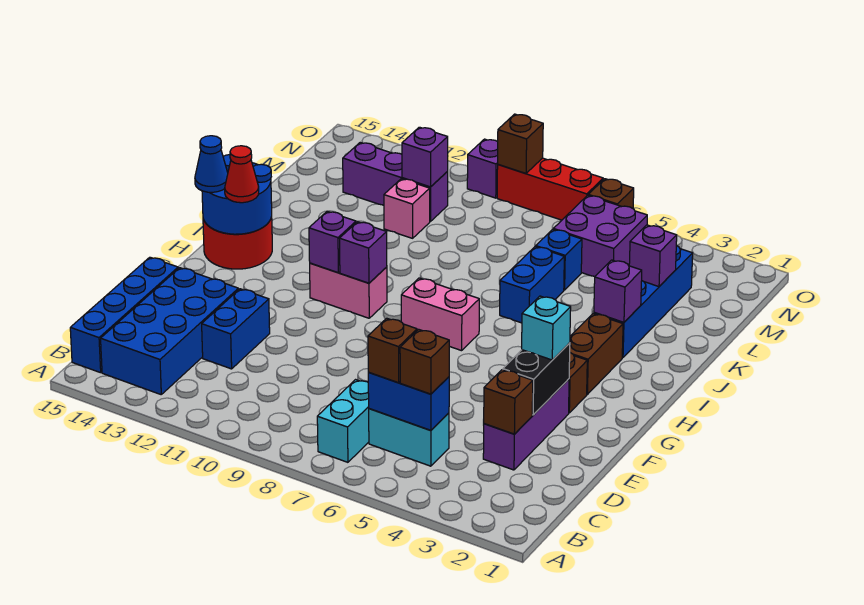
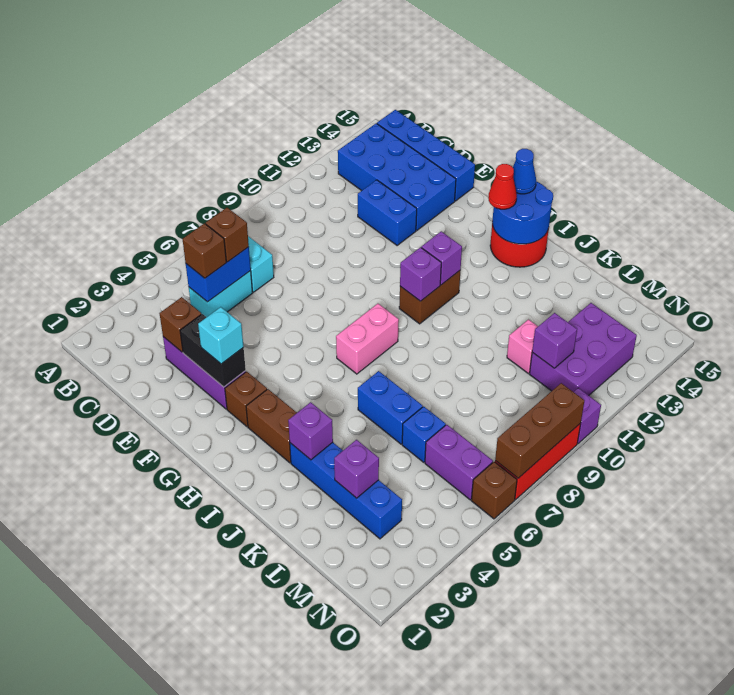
pink brick H10:H11 level 1 -> brown brick H10:H11 level 1
purple brick M5:N6 level 1 -> purple brick M6:N6 level 1
purple brick M11:M13 level 1 -> purple brick M11:N13 level 1
brown brick O9 level 2 -> brown brick O7:O9 level 2

